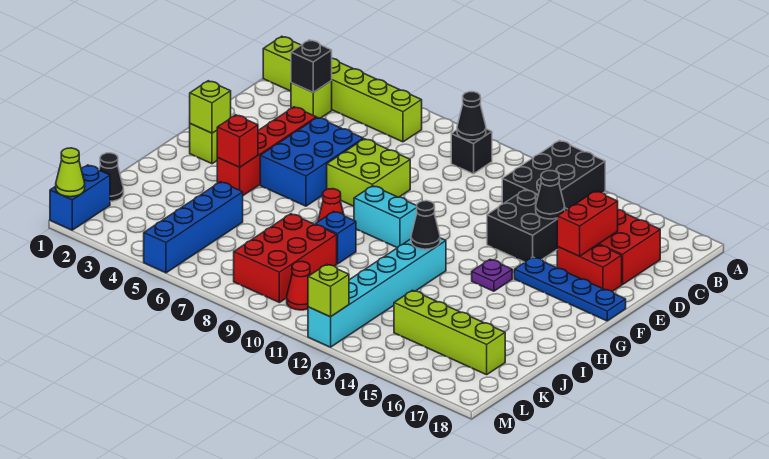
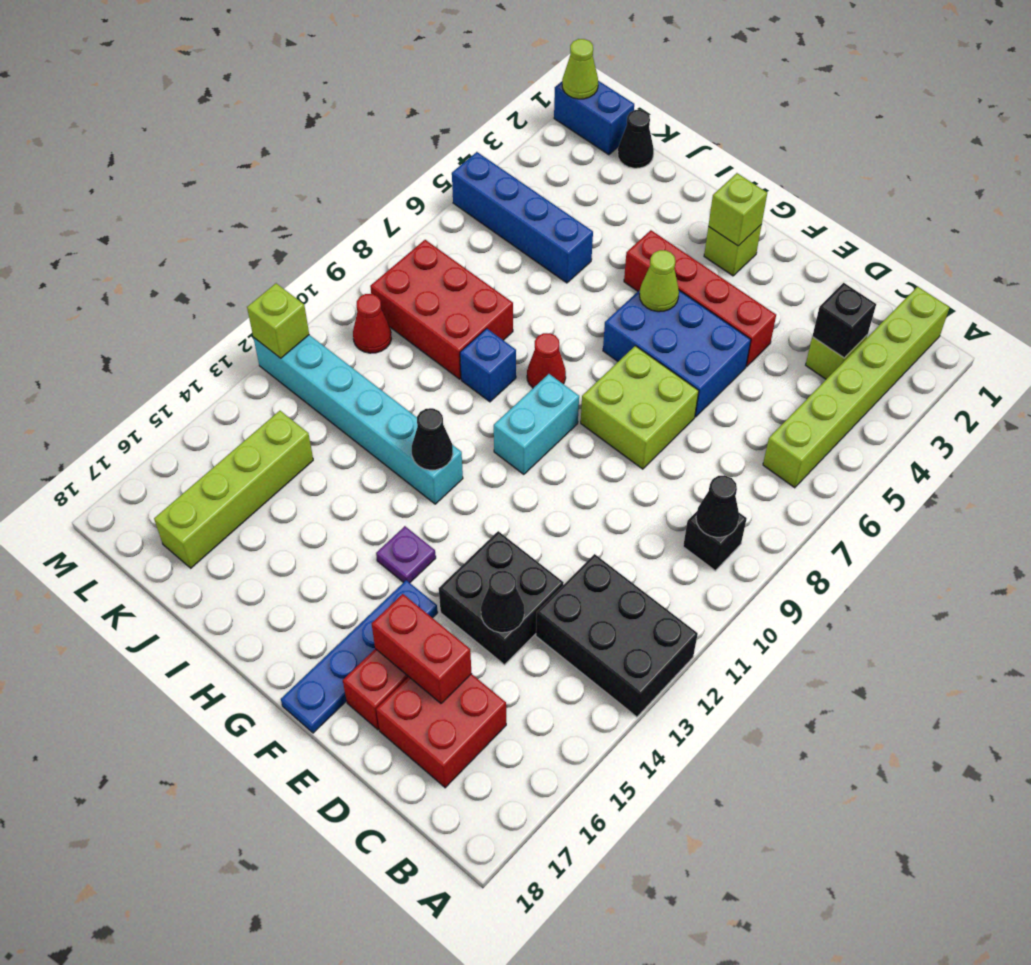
none -> lime cone G5 level 2
red brick H4 level 2 -> none

